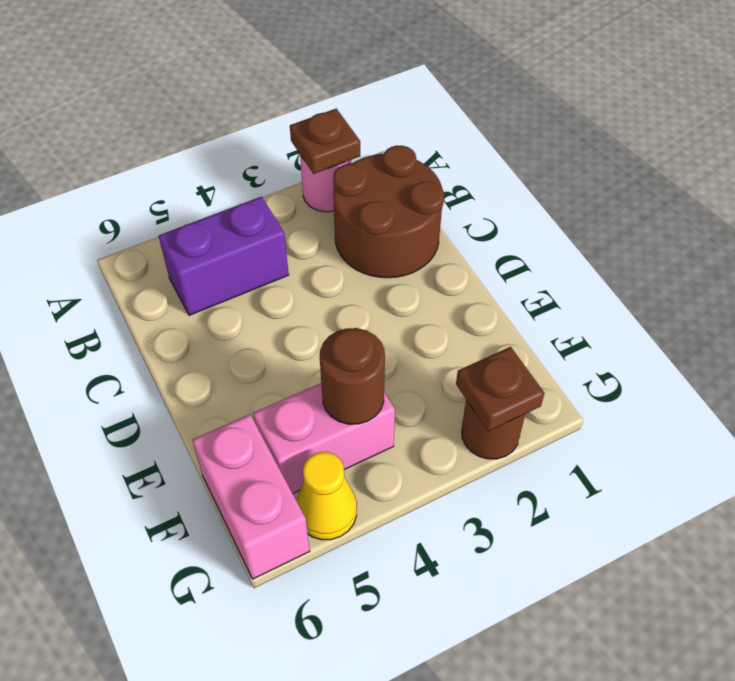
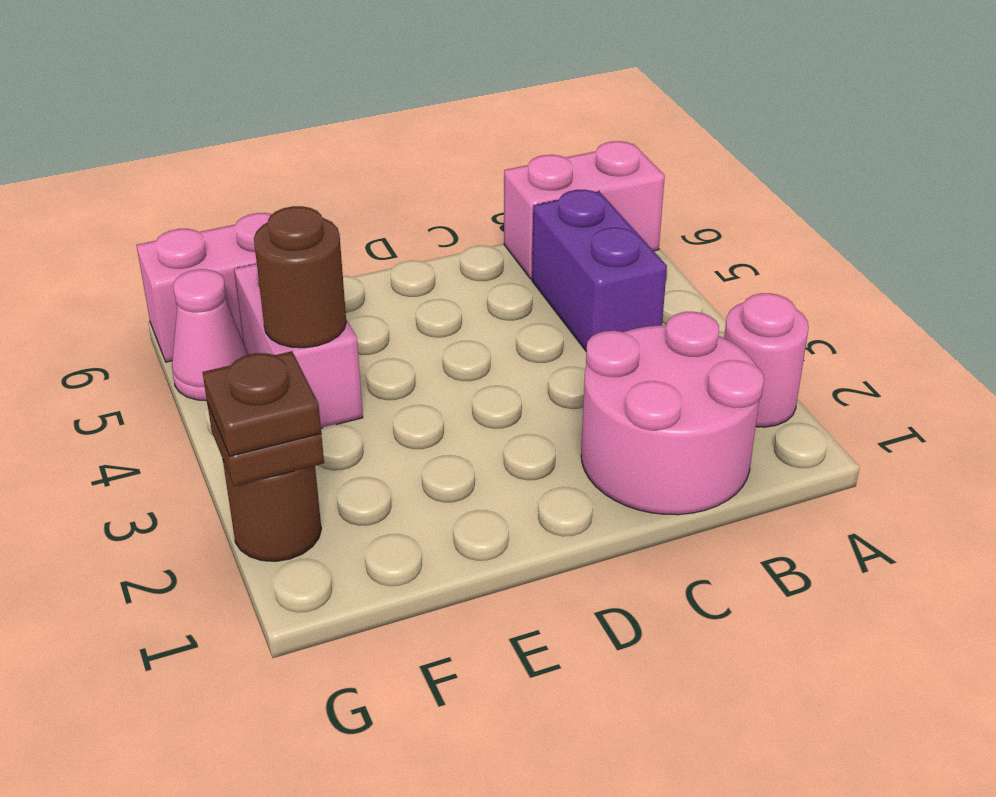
brown plate A2 level 2 -> brown plate G2 level 3
none -> pink brick A6:B6 level 1
brown round brick B1:C2 level 1 -> pink round brick B1:C2 level 1
yellow cone G5 level 1 -> pink cone G5 level 1

